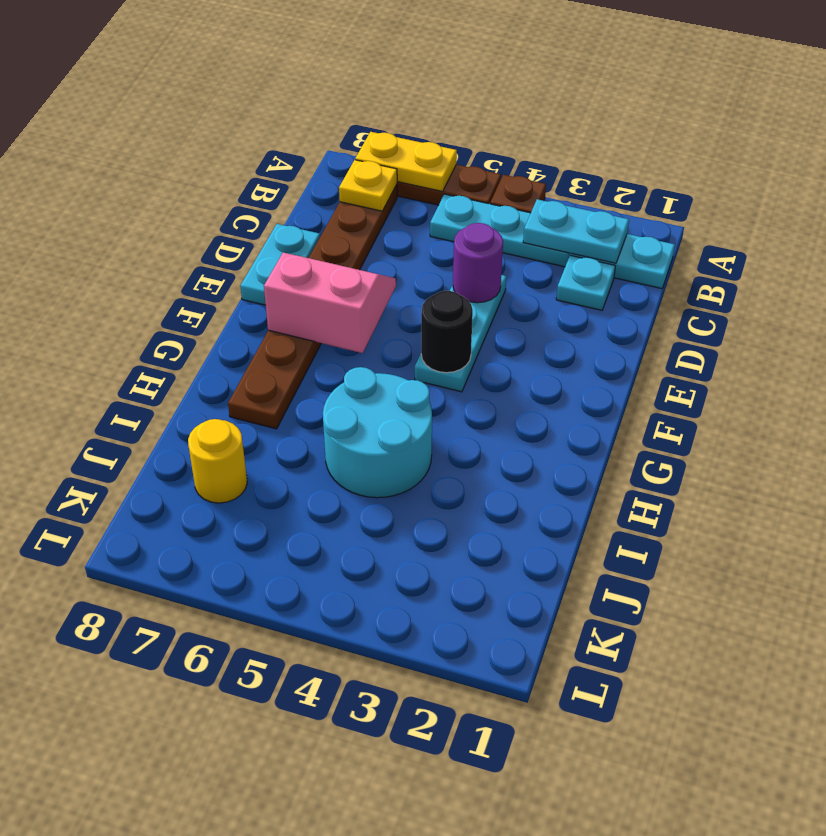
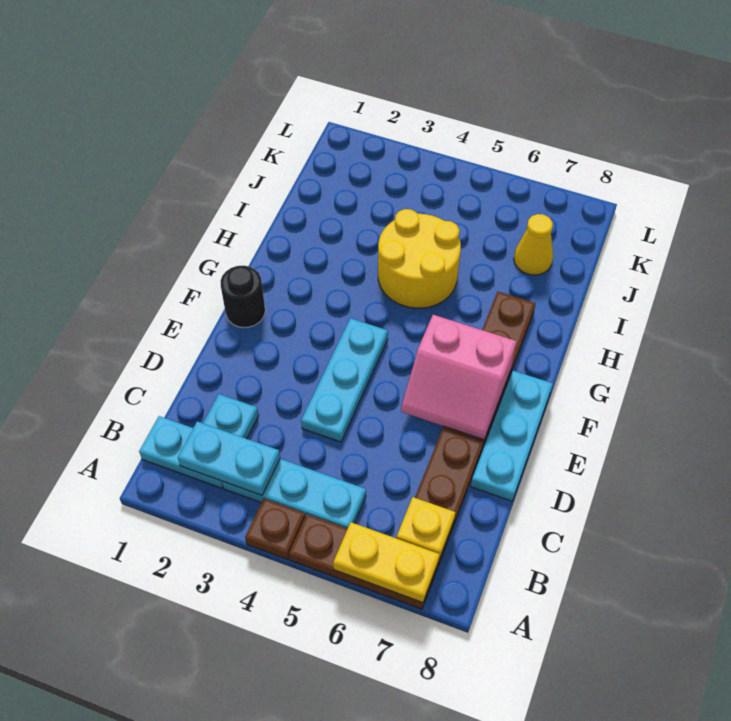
purple round brick D4 level 2 -> none
cyan plate D8:E8 level 1 -> cyan plate D8:F8 level 1
black round brick F4 level 2 -> black round brick F1 level 1
cyan round brick H4:I5 level 1 -> yellow round brick H4:I5 level 1
yellow round brick J7 level 1 -> yellow cone J7 level 1

